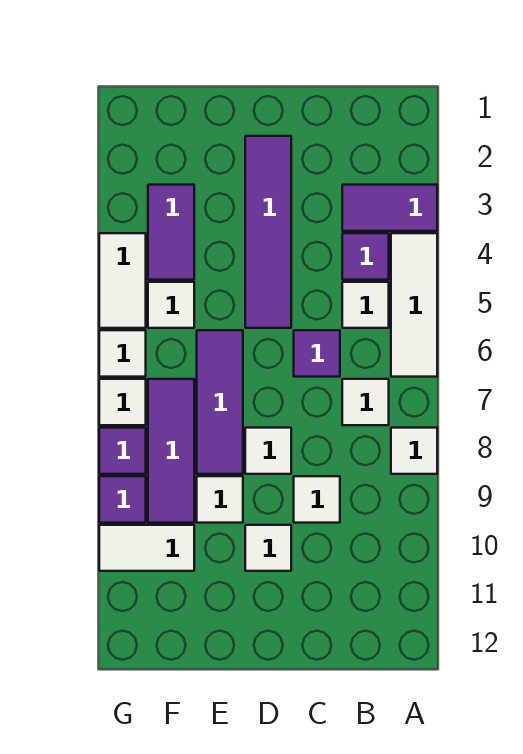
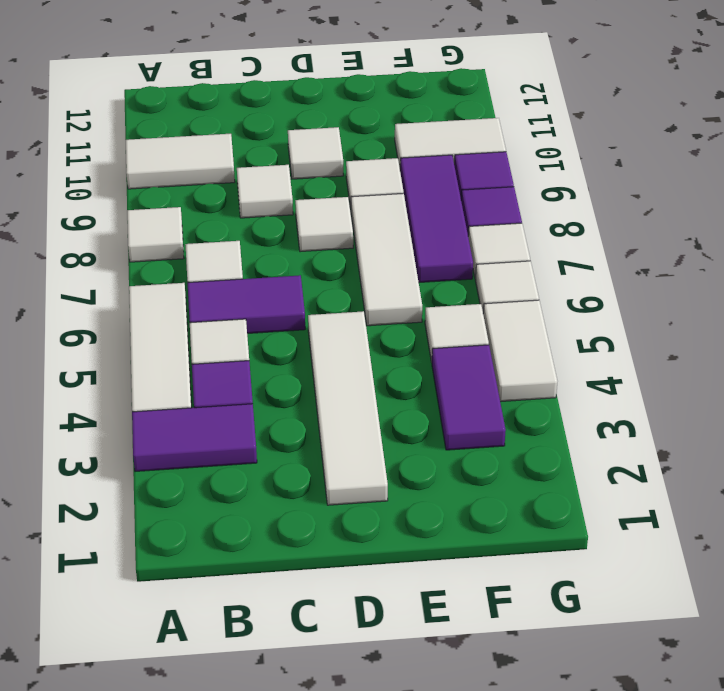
none -> white tile A10:B10 level 1
purple tile C6 level 1 -> purple tile B6:C6 level 1
purple tile D2:D5 level 1 -> white tile D2:D5 level 1
purple tile E6:E8 level 1 -> white tile E6:E8 level 1

